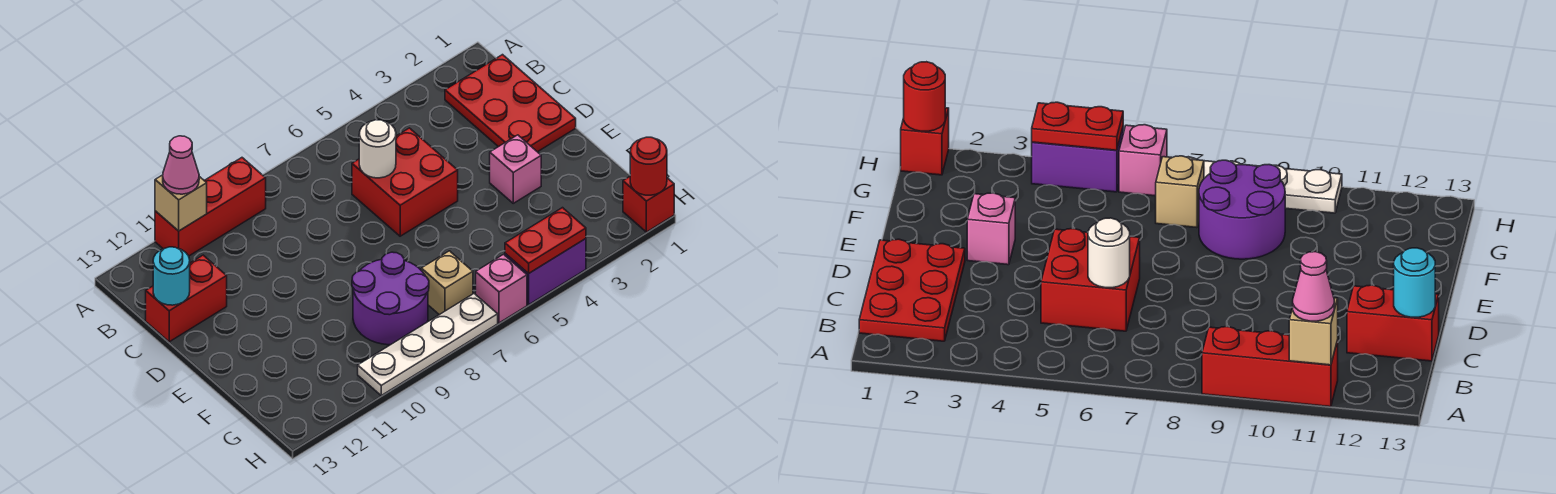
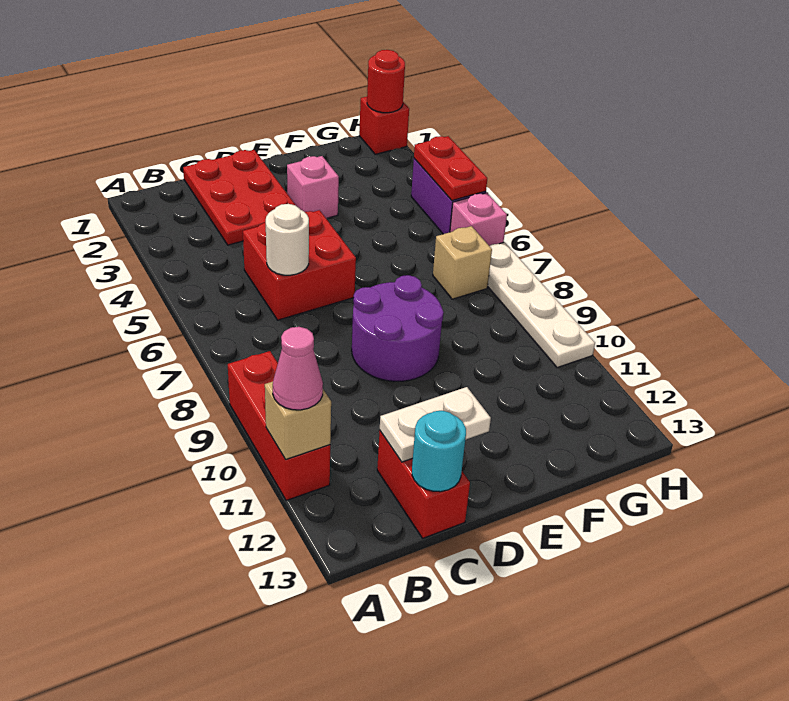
red plate B1:D2 level 1 -> red plate C1:D3 level 1
none -> white plate C12:D12 level 2
purple round brick F8:G9 level 1 -> purple round brick D8:E9 level 1

